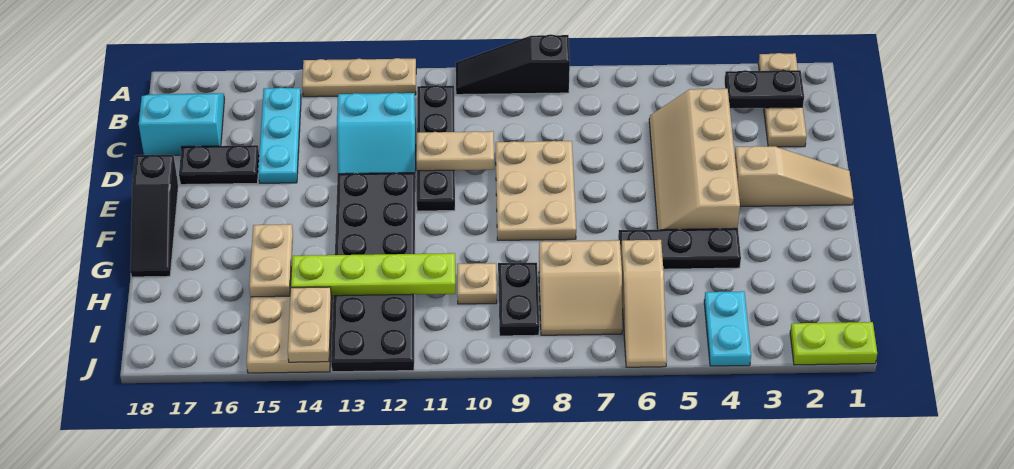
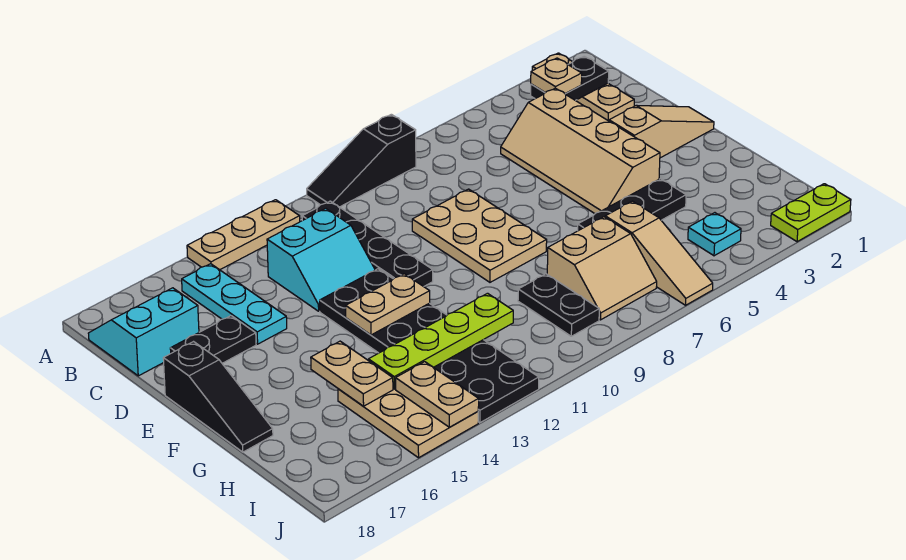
tan plate D10:D11 level 2 -> tan plate F12:F13 level 2
tan plate H10 level 1 -> tan plate B3 level 3
cyan plate I4:J4 level 1 -> cyan plate I4 level 1

